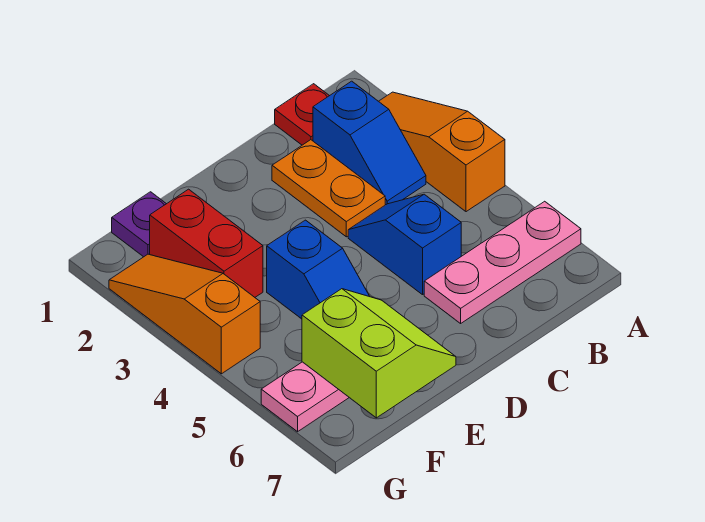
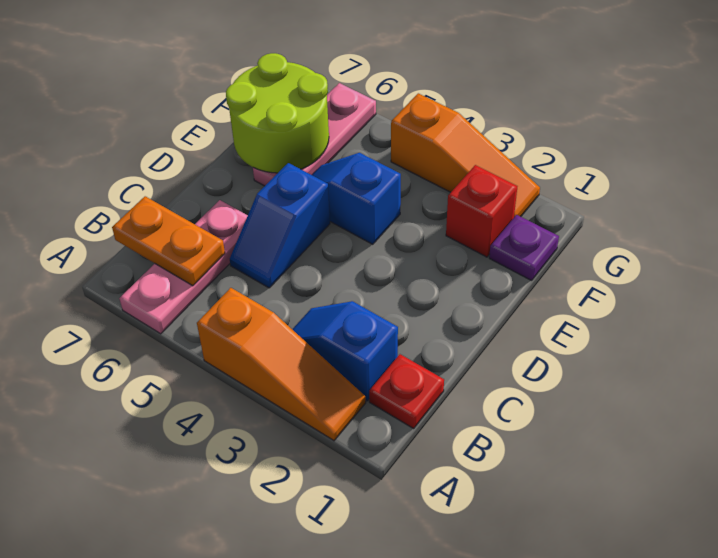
orange plate C2:C3 level 1 -> orange plate B6:B7 level 2
blue slope C4:C5 level 1 top 5 -> blue slope C5:D5 level 1 top D
lime slope E6:F7 level 2 top F -> lime round brick E6:F7 level 2
red brick F2:F3 level 1 -> red brick F2 level 1

